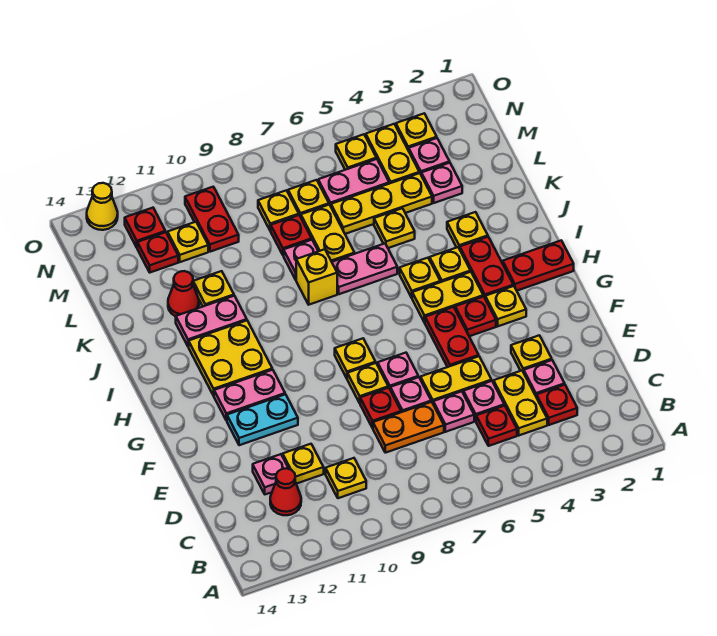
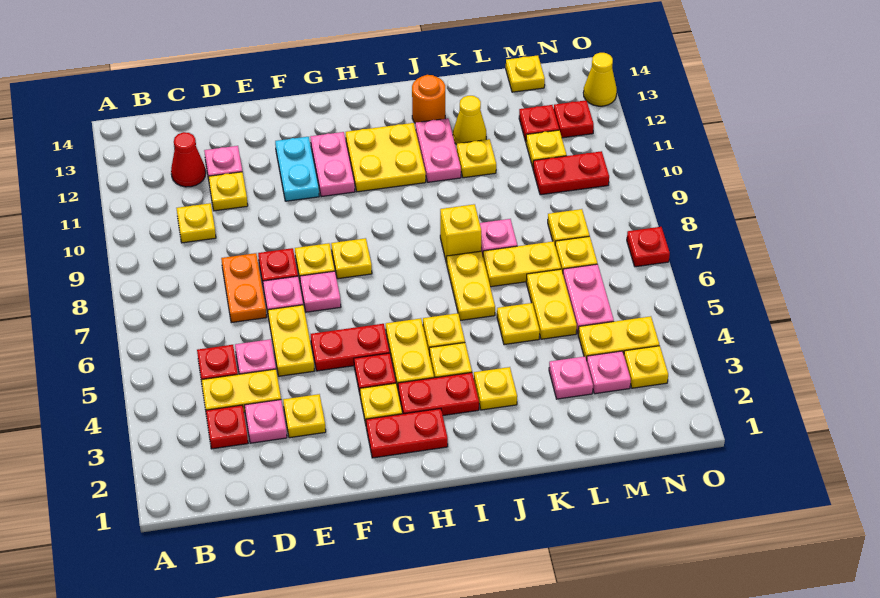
pink plate D6 level 1 -> none
red plate H1:H2 level 1 -> red plate G2:H2 level 1
pink plate J6:J7 level 1 -> yellow plate J6:J7 level 1
none -> orange round brick J13 level 1
red cone K12 level 1 -> yellow cone K12 level 1
yellow plate L4:L6 level 1 -> yellow plate L5:L6 level 1
red plate L8 level 1 -> red plate O7 level 1
yellow plate N5 level 1 -> yellow plate M14 level 1

